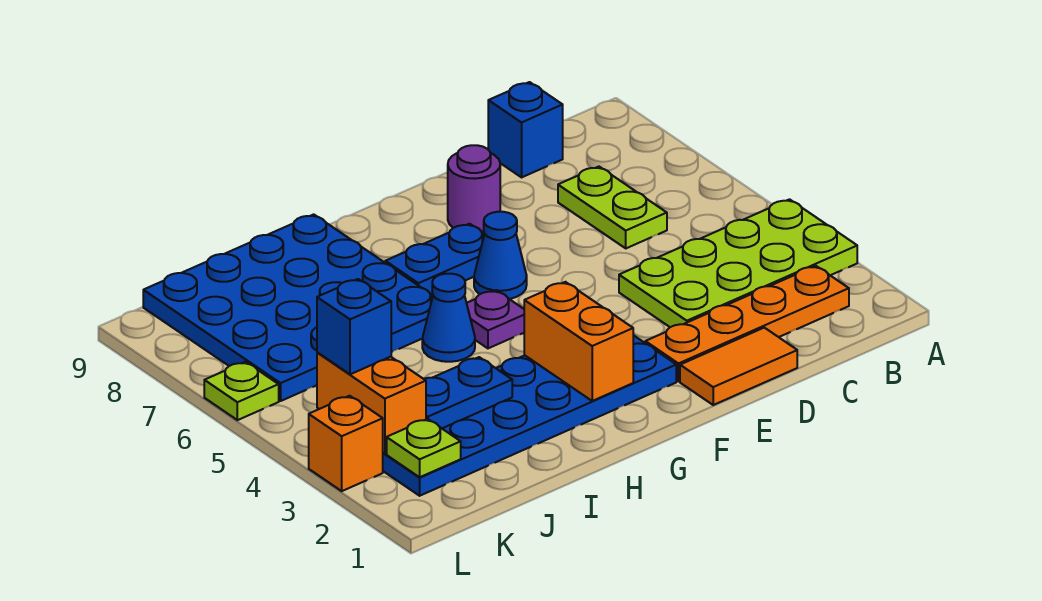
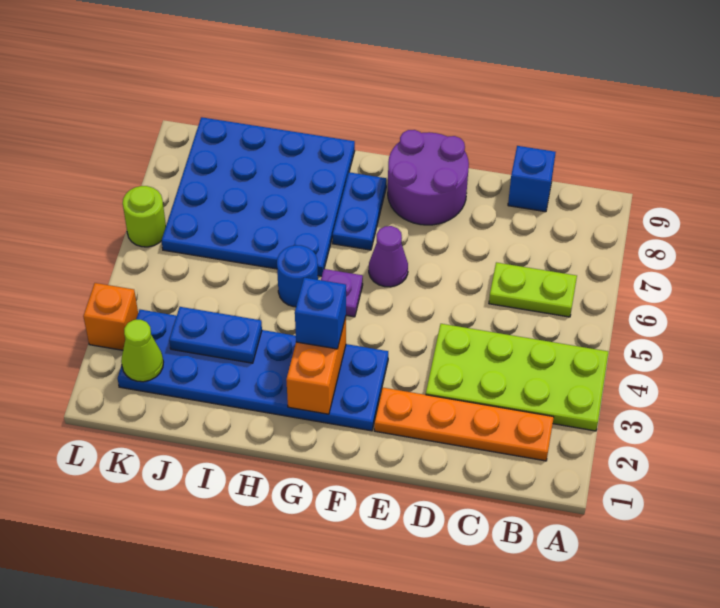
lime plate C6:C7 level 1 -> lime plate B6:C6 level 1
orange tile D1:E1 level 1 -> none
purple round brick E8 level 1 -> purple round brick E8:F9 level 1
blue cone F6 level 1 -> purple cone F6 level 1
blue plate F7:G7 level 1 -> blue plate G7:G8 level 1
blue cone H5 level 1 -> blue round brick H5 level 1
lime plate K2 level 2 -> lime cone K2 level 2
orange brick K3:K4 level 2 -> none
blue brick K4 level 3 -> blue brick G3 level 3
lime plate L6 level 1 -> lime round brick L6 level 1

